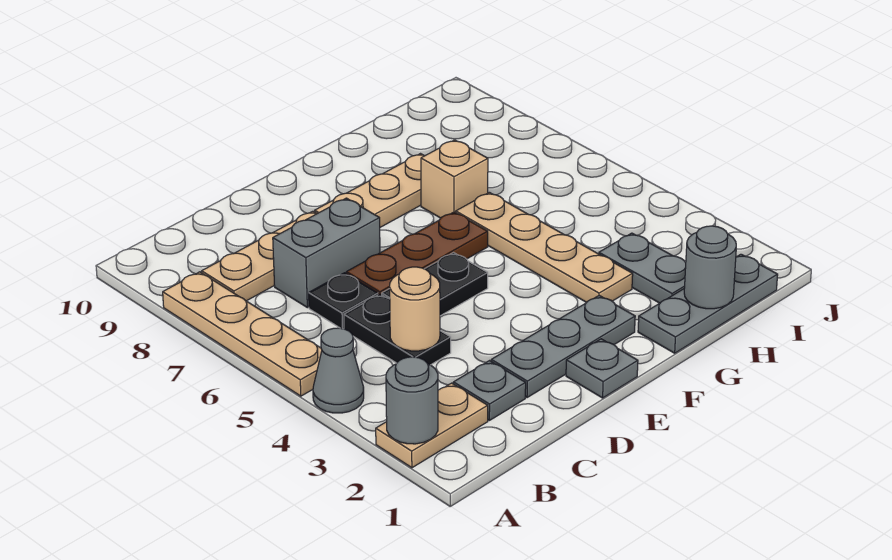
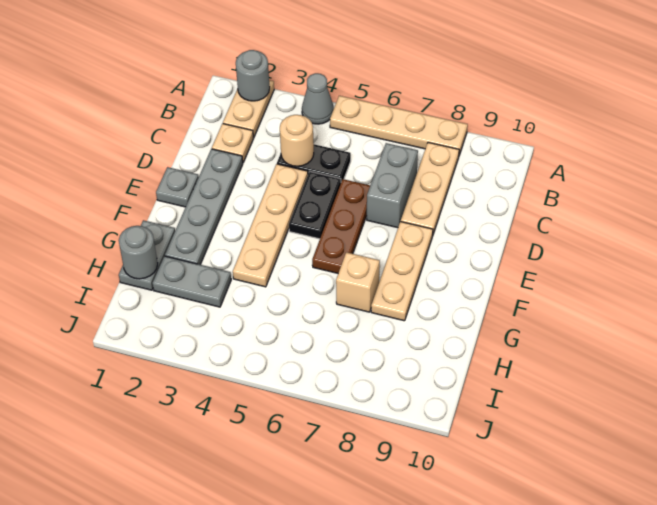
grey plate C2 level 1 -> tan plate C2 level 1
black plate C6 level 1 -> none
grey plate D2:F2 level 1 -> grey plate D2:G2 level 1
grey plate G1:I1 level 1 -> grey plate G1:H1 level 1
tan plate G3:G6 level 1 -> tan plate D4:G4 level 1

